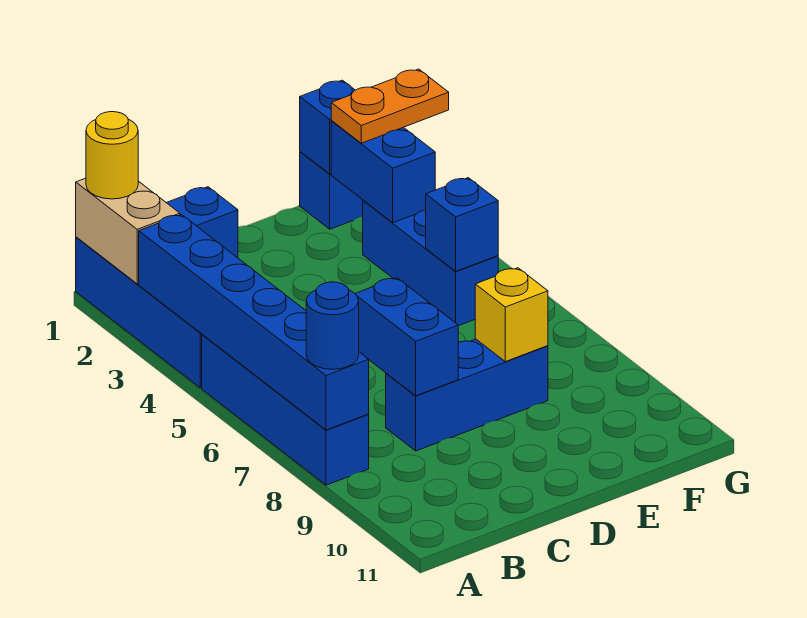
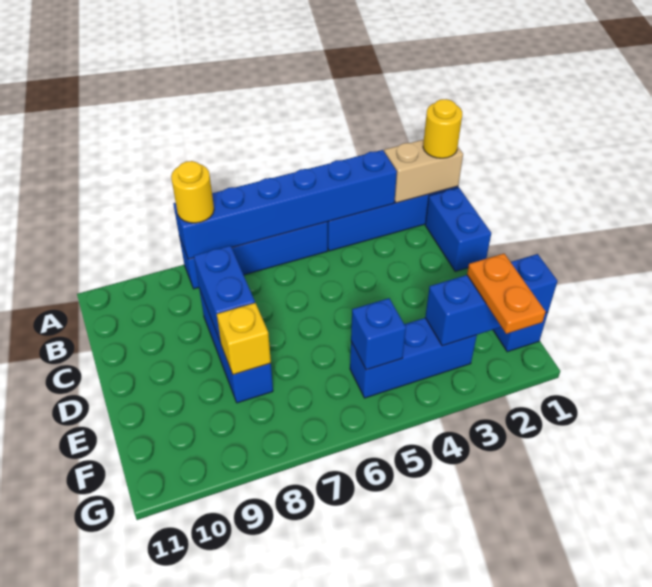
blue round brick A8 level 3 -> yellow round brick A8 level 3
blue brick C7:C8 level 2 -> blue brick C8:D8 level 2

